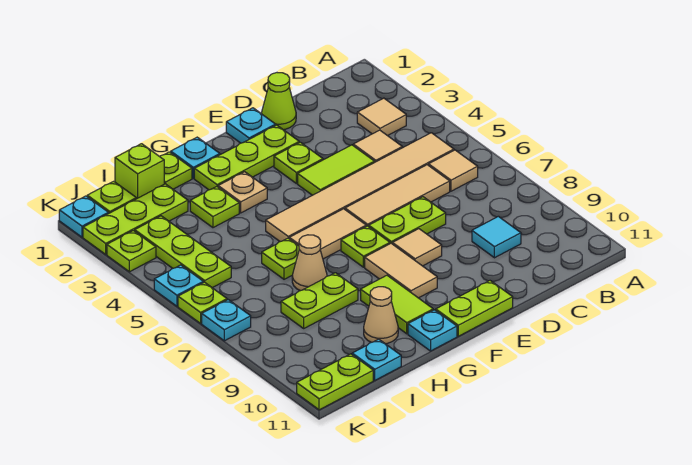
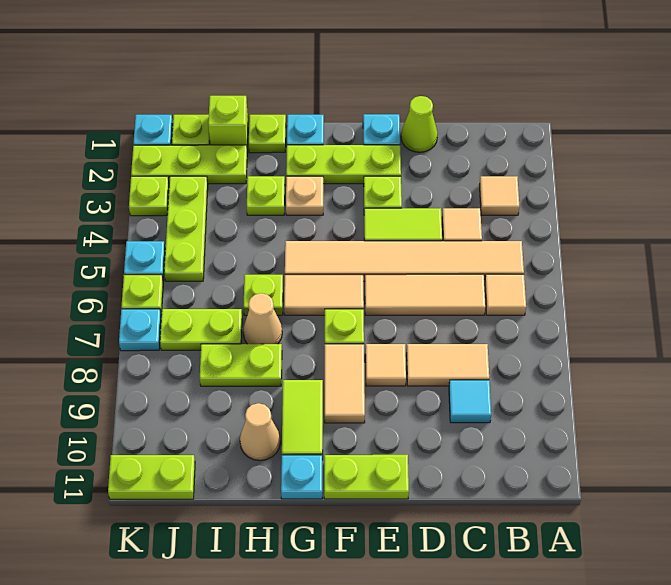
none -> tan tile C8:D8 level 1
lime plate D7:E7 level 1 -> lime plate I7:J7 level 1
cyan plate I11 level 1 -> none

